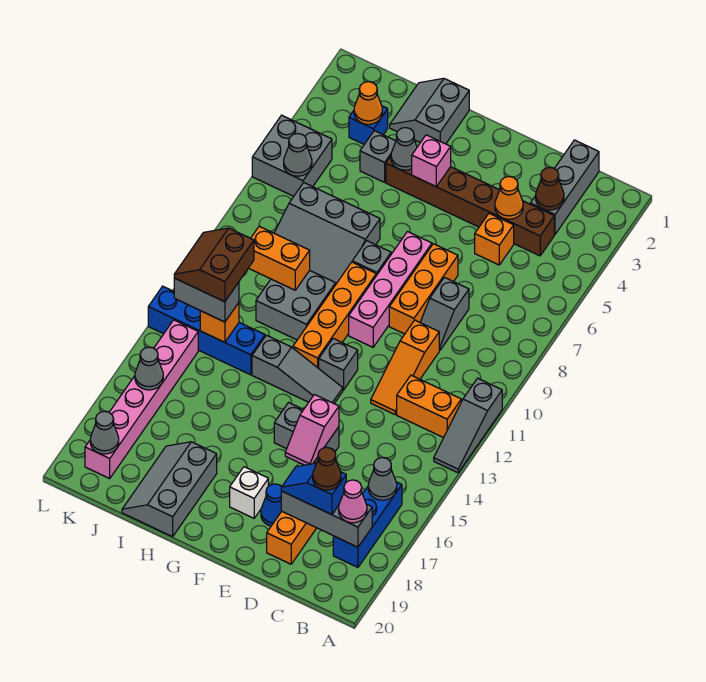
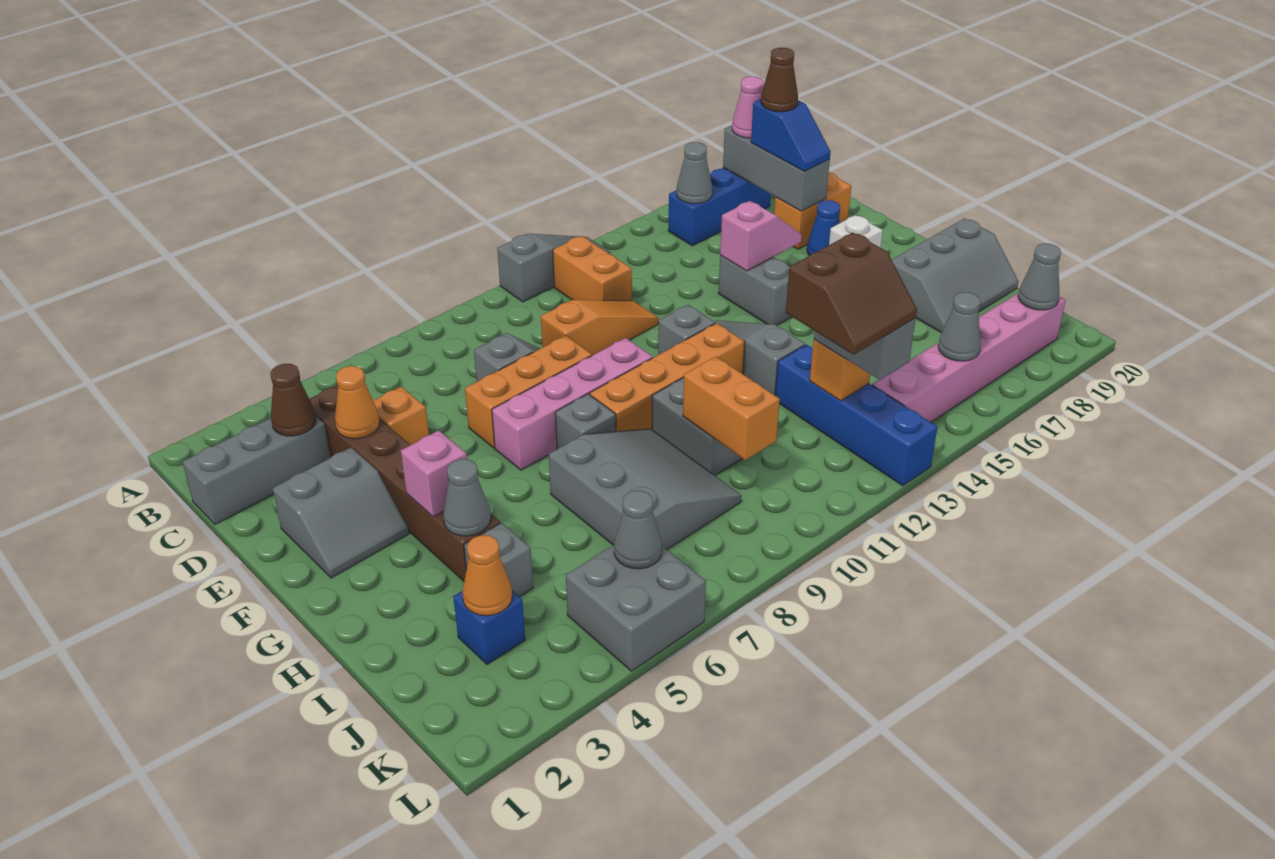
grey slope H1:I2 level 1 top H -> grey slope E2:F3 level 1 top E

